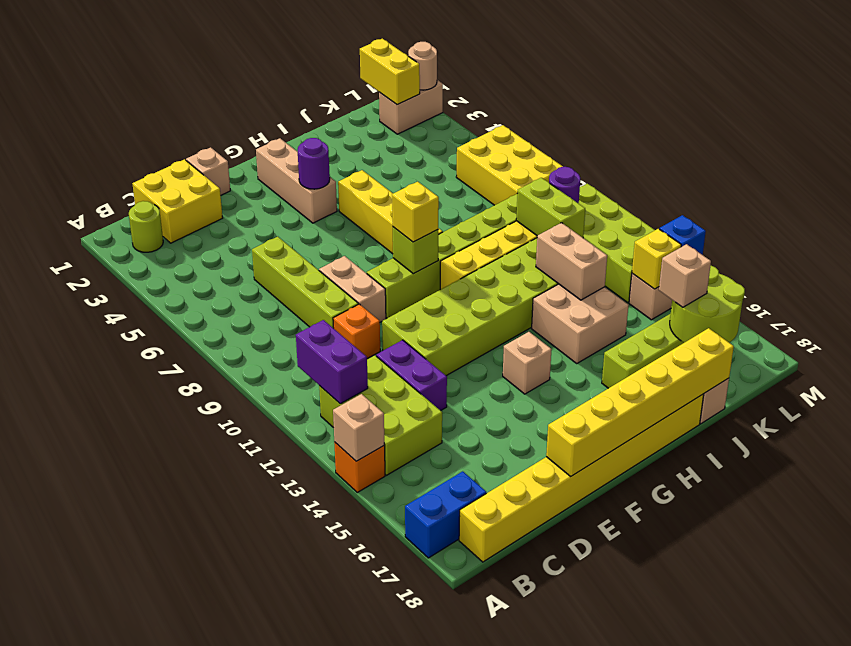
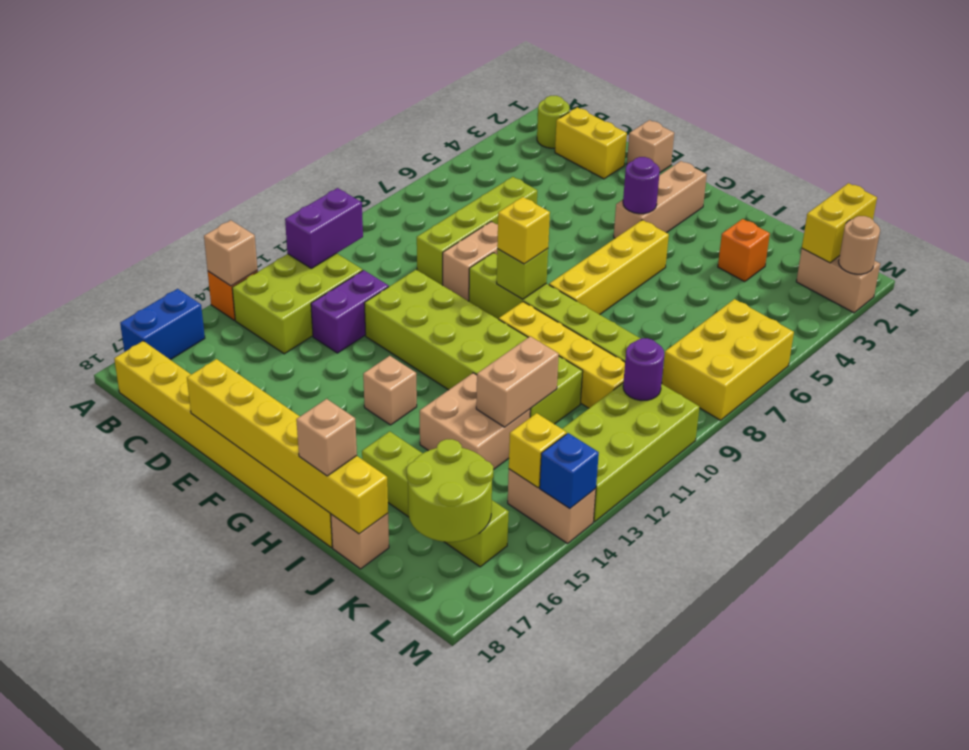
blue brick A17:B17 level 1 -> blue brick A16:A17 level 1
yellow brick C1:D2 level 1 -> yellow brick C2:D2 level 1
orange brick D10 level 1 -> orange brick J3 level 1
lime brick K10:K11 level 2 -> none
tan brick K16 level 3 -> tan brick I18 level 3

